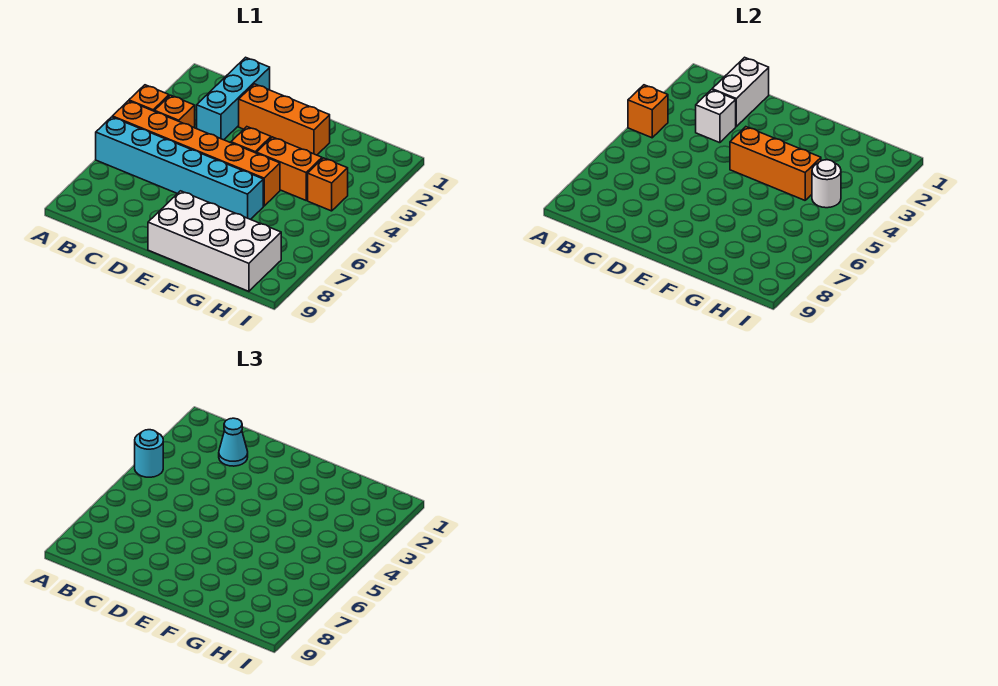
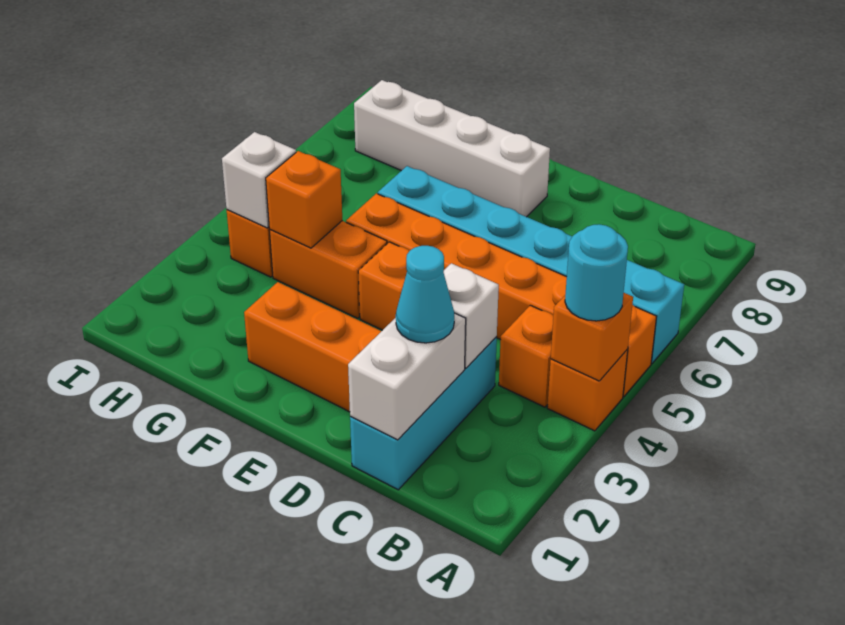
orange brick E4:G4 level 2 -> orange brick G4 level 2
white brick E8:H9 level 1 -> white brick E8:H8 level 1
white round brick H4 level 2 -> white brick H4 level 2

